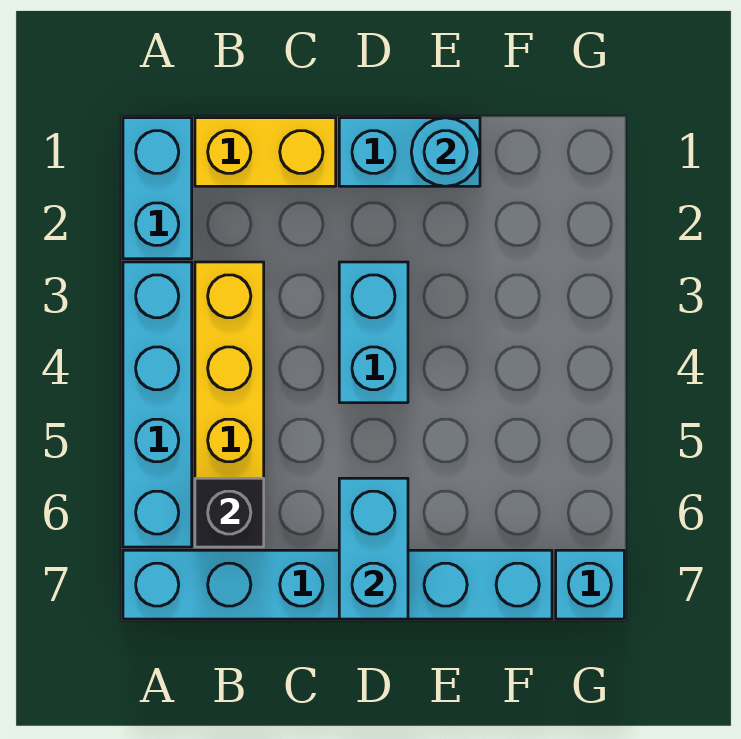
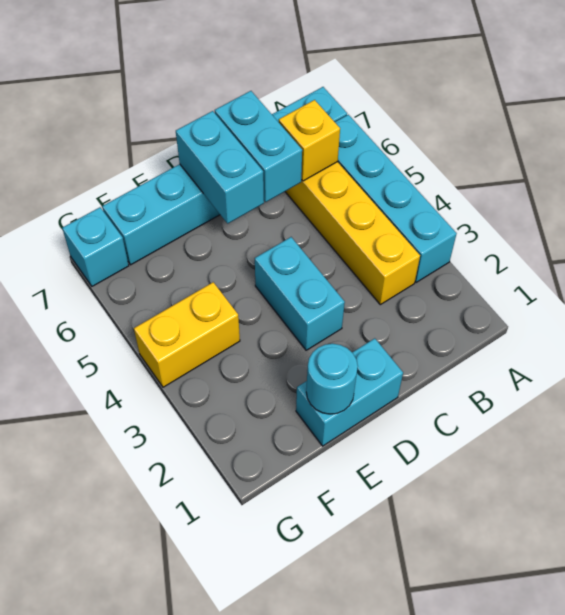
cyan brick A1:A2 level 1 -> cyan brick C6:C7 level 2
yellow brick B1:C1 level 1 -> yellow brick F4:G4 level 1
black brick B6 level 2 -> yellow brick B6 level 2

